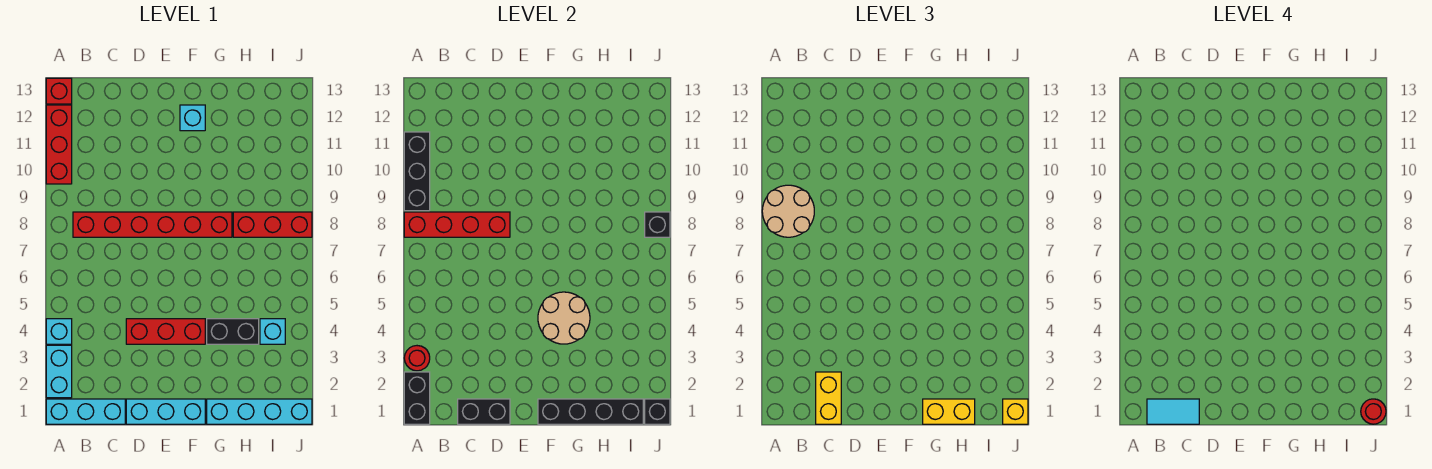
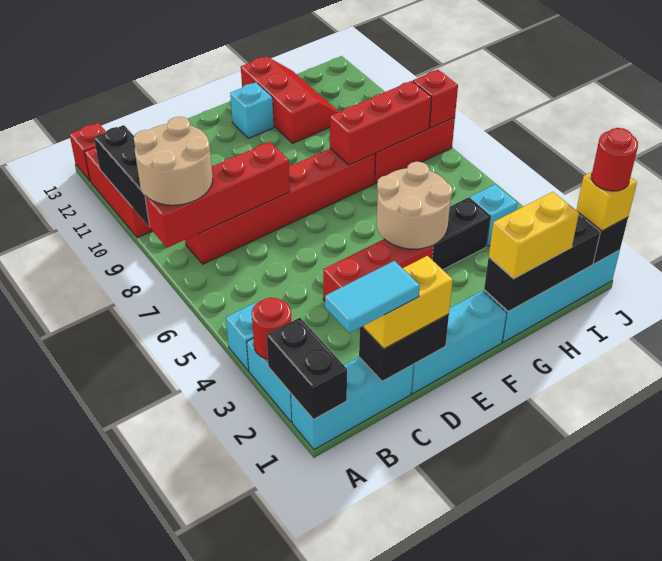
yellow brick C1:C2 level 3 -> yellow brick C1:D1 level 3
black brick F1:I1 level 2 -> black brick G1:I1 level 2
none -> red brick G8:I8 level 2
none -> red slope G11:H13 level 1 top G
black brick J8 level 2 -> red brick J8 level 2

